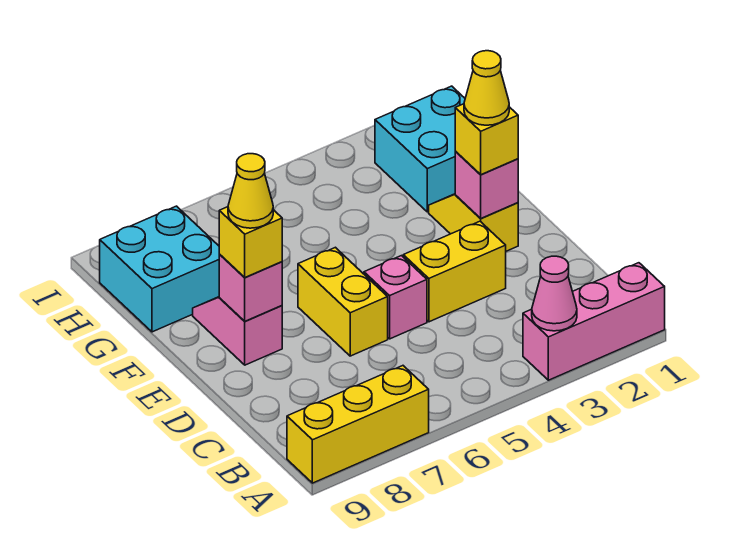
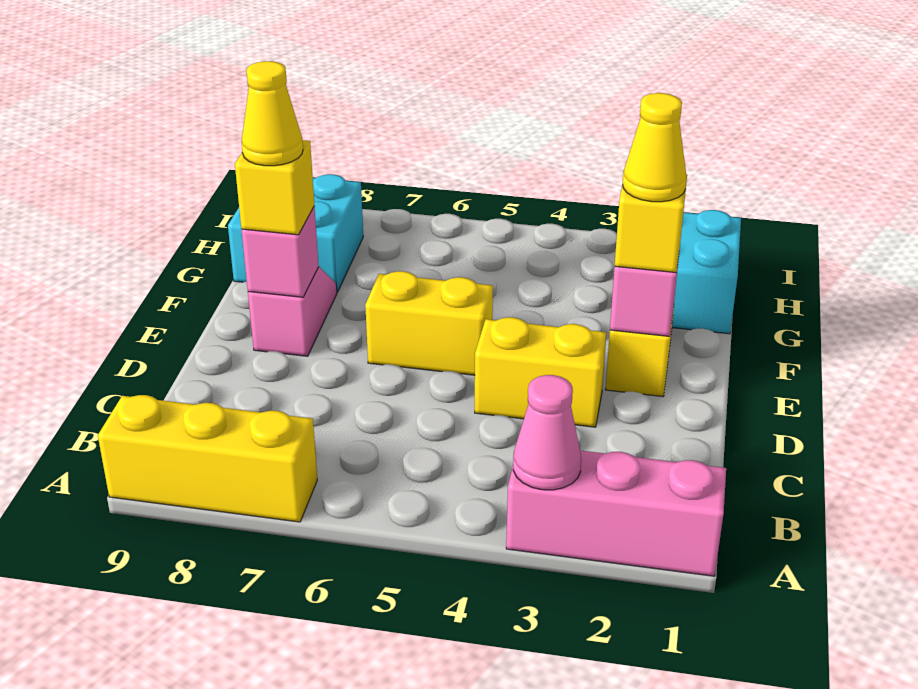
pink brick D5 level 1 -> none
yellow brick D6:E6 level 1 -> yellow brick E5:E6 level 1

